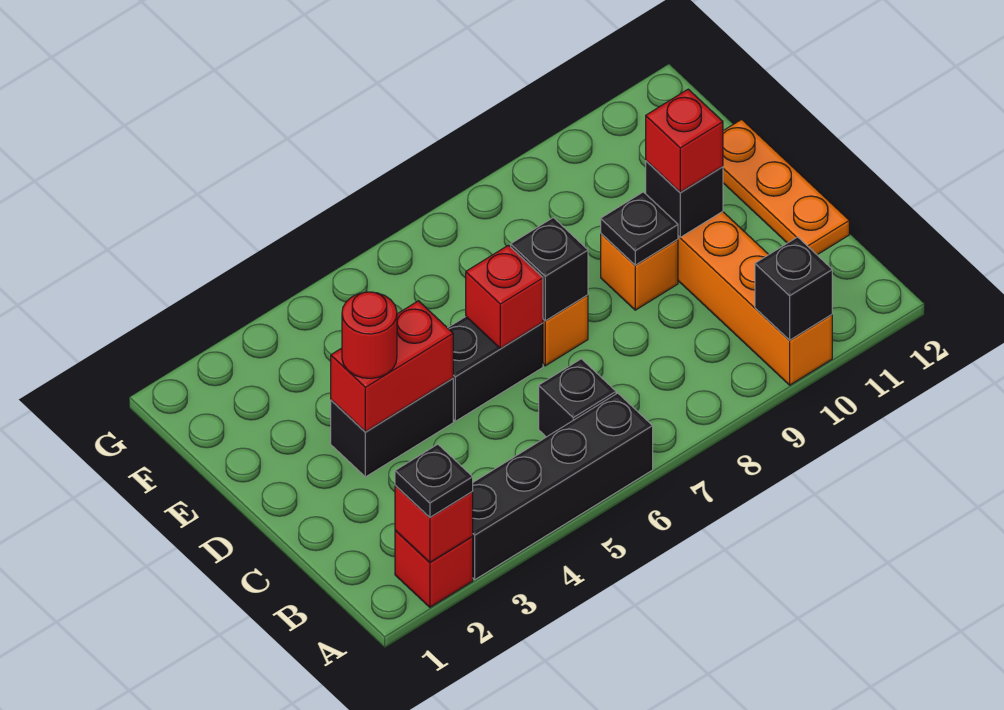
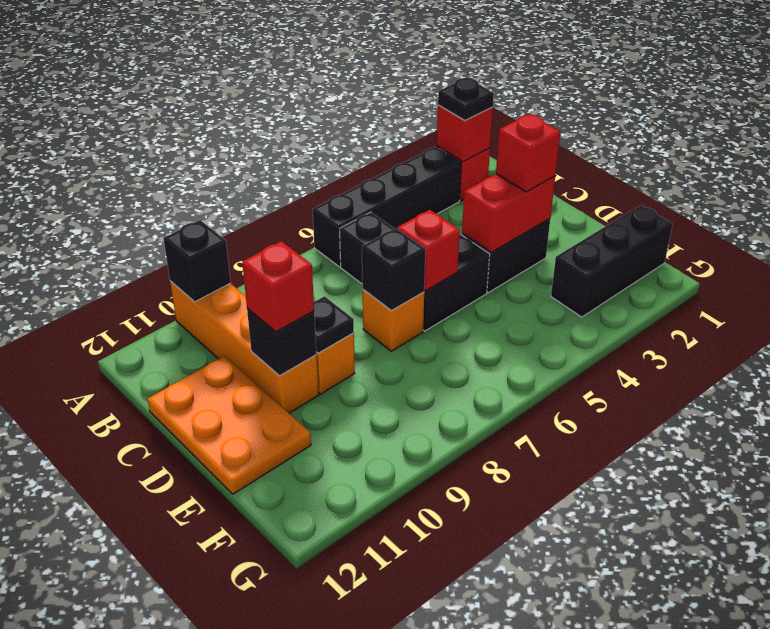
orange plate C12:E12 level 1 -> orange plate C11:E12 level 1
red round brick D3 level 3 -> red brick D3 level 3
none -> black brick F1:F3 level 1

